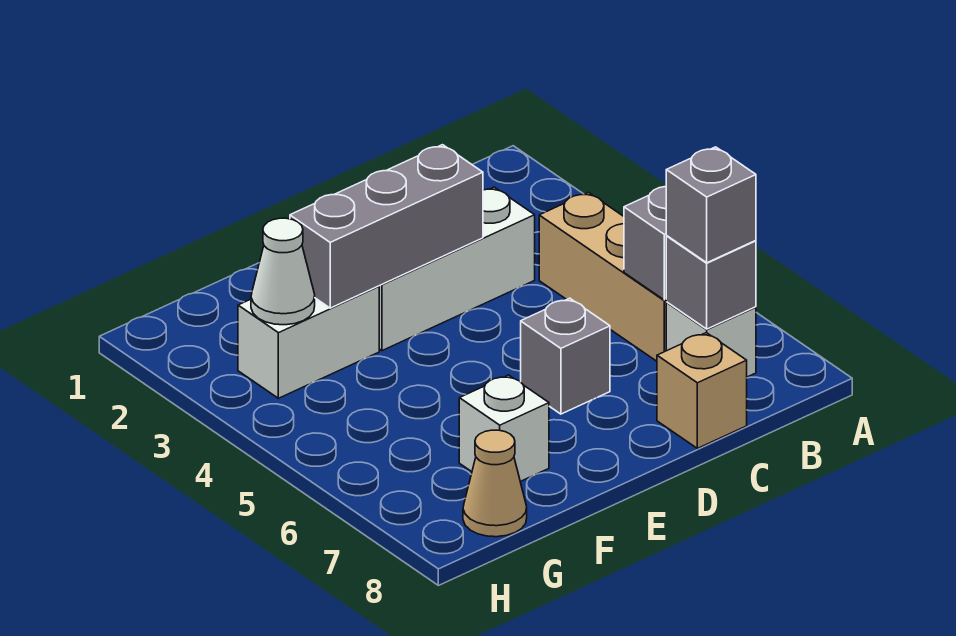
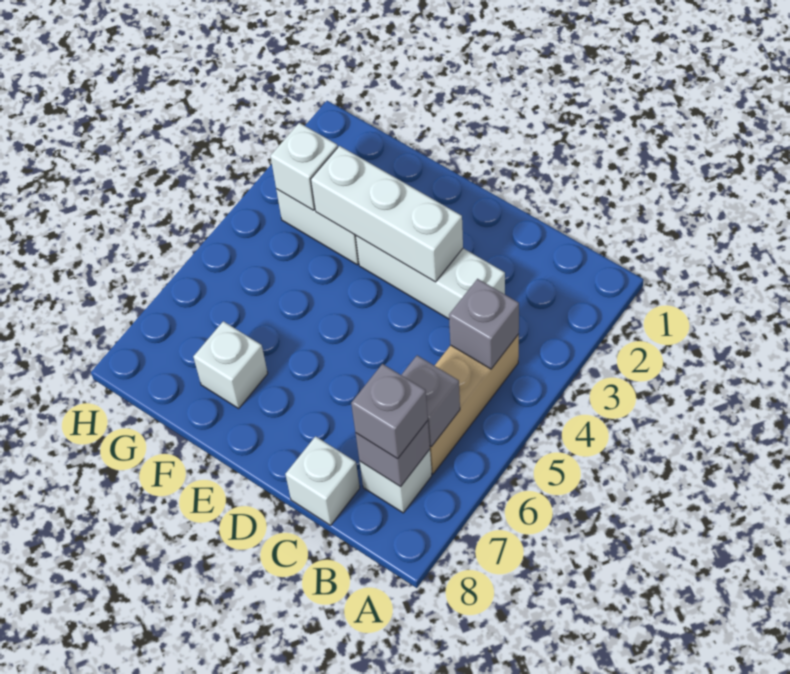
tan brick C8 level 1 -> white brick C8 level 1
grey brick D3:F3 level 2 -> white brick D3:F3 level 2
grey brick D6 level 1 -> grey brick B4 level 2
white cone G3 level 2 -> white brick G3 level 2
tan cone G8 level 1 -> none

